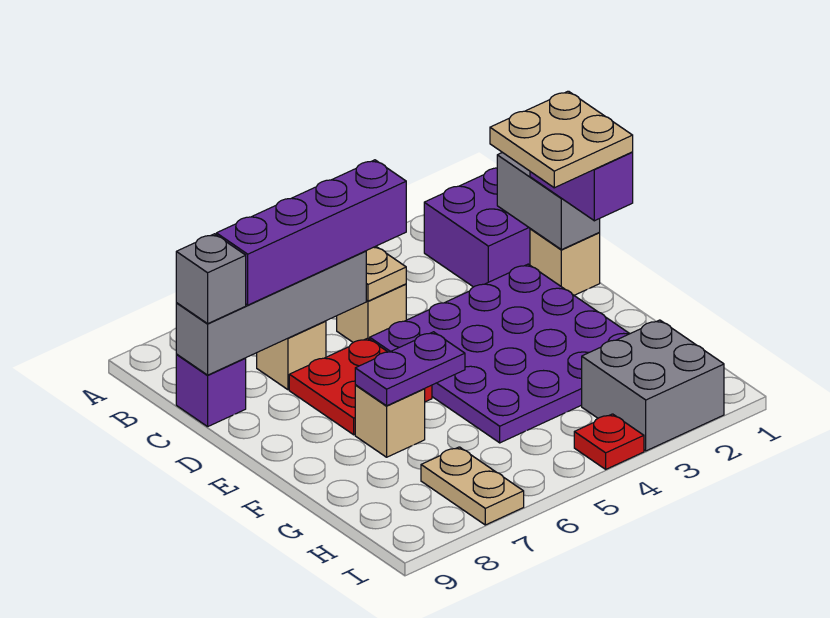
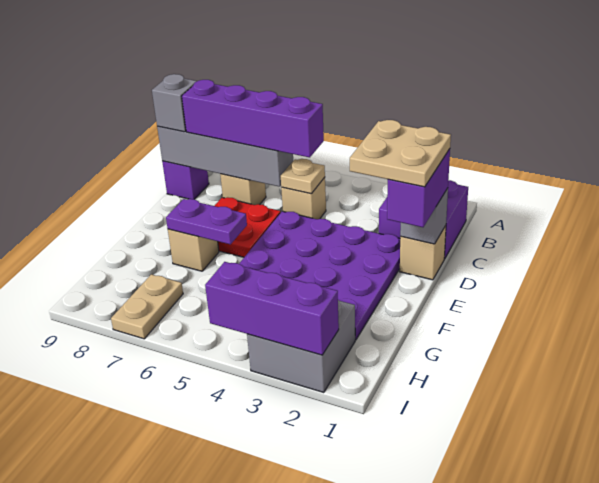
grey brick C1:D1 level 2 -> grey brick D1 level 2
none -> purple brick I2:I4 level 2
red plate I4 level 1 -> none

